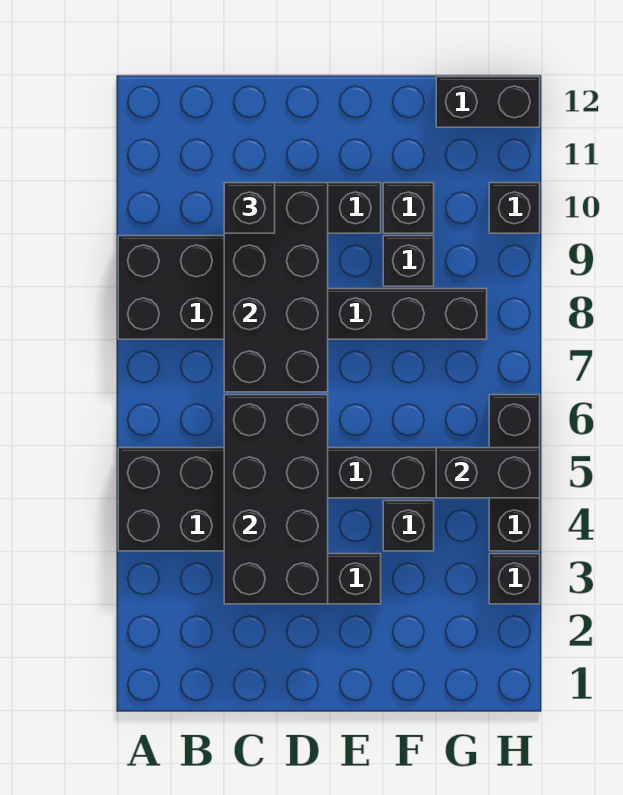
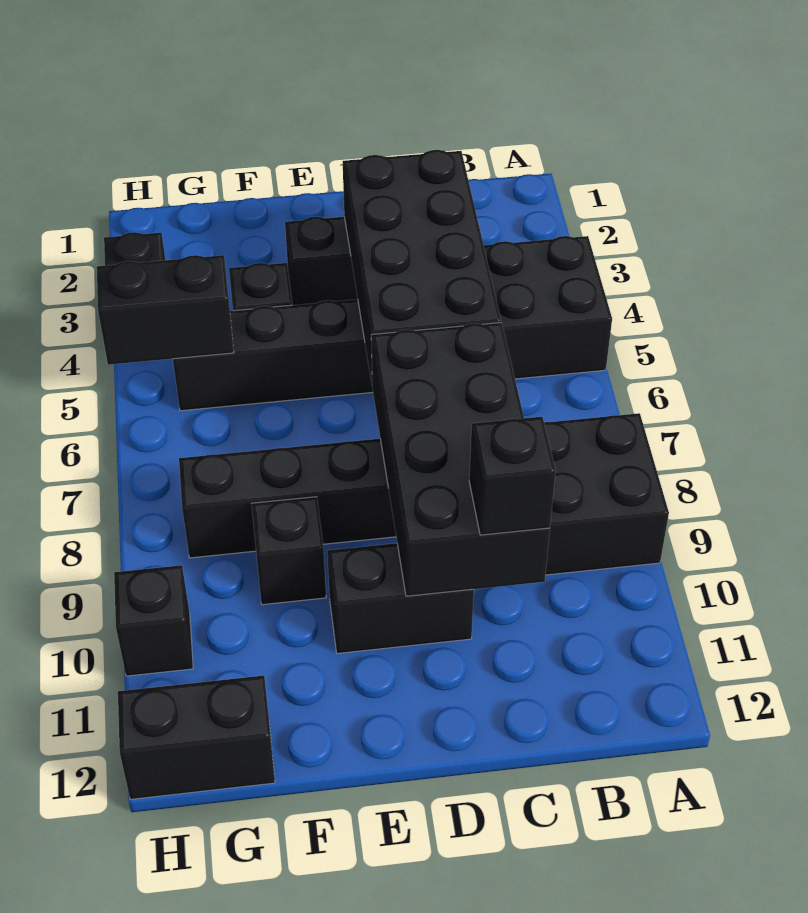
black brick F10 level 1 -> none
black brick H4:H6 level 1 -> none

